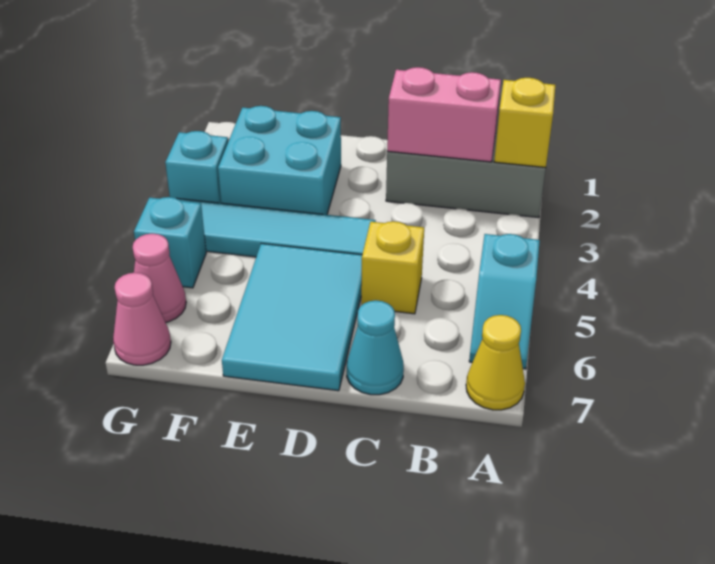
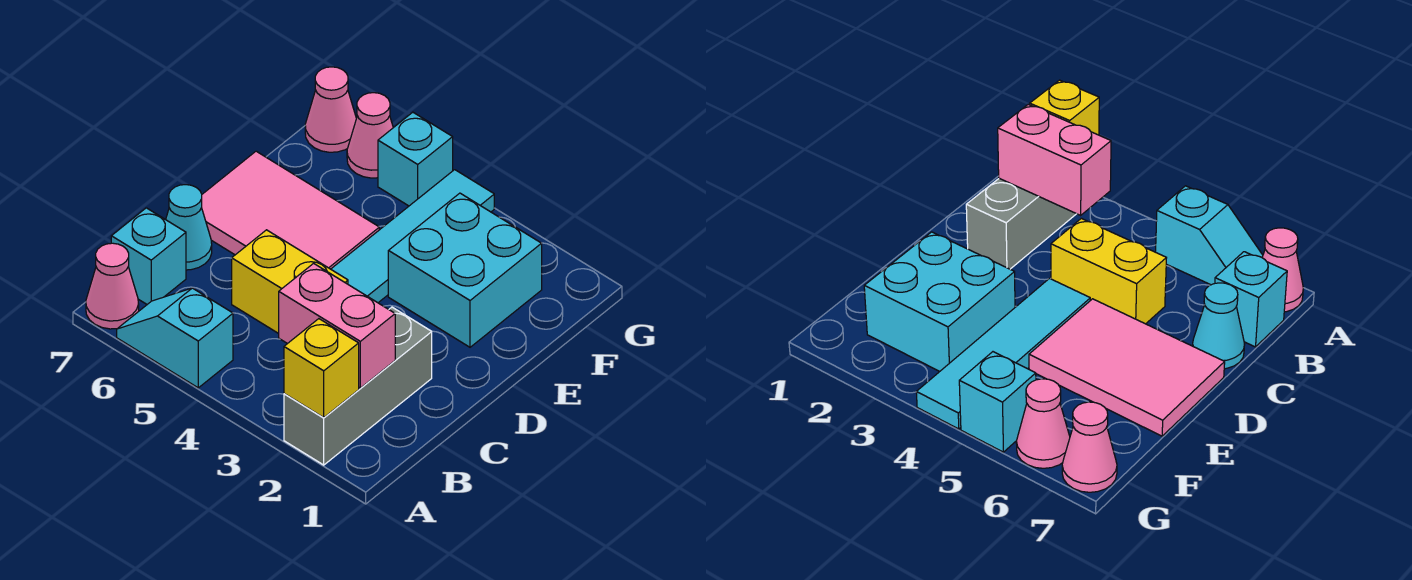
yellow cone A7 level 1 -> pink cone A7 level 1
pink brick B2:C2 level 2 -> pink brick B2:B3 level 2
yellow brick C5 level 1 -> yellow brick C4:C5 level 1
cyan tile D5:E7 level 1 -> pink tile D5:E7 level 1
cyan brick G3 level 1 -> cyan brick B7 level 1

